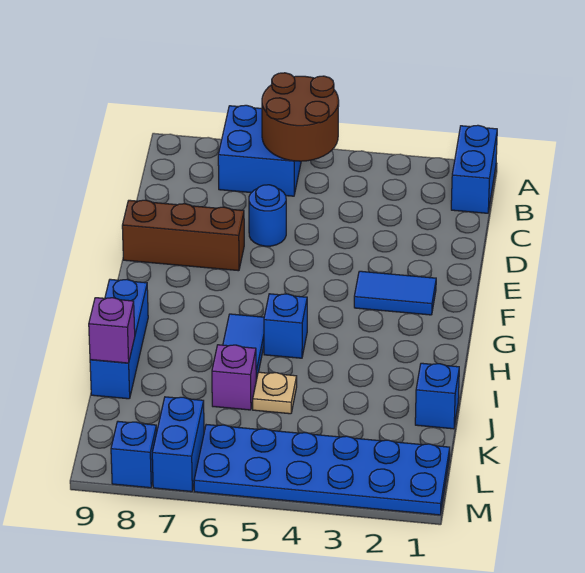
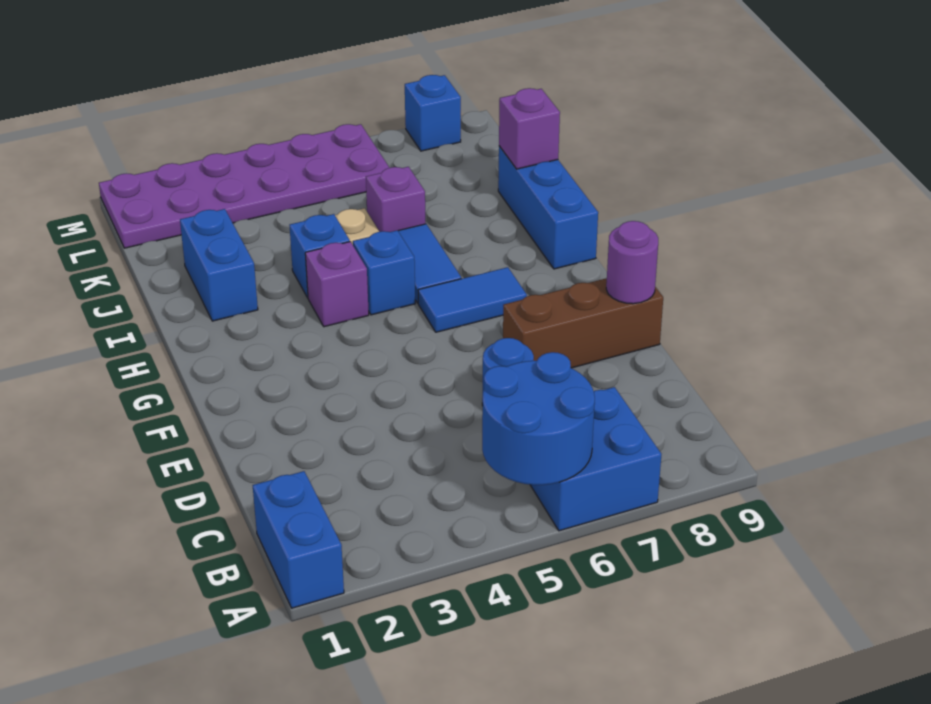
brown round brick A5:B6 level 2 -> blue round brick A5:B6 level 2
none -> purple round brick E9 level 2
blue tile F2:F3 level 1 -> blue tile G6:G7 level 1
none -> purple brick H4 level 1
blue brick J1 level 1 -> blue brick I4 level 1
blue plate L1:M6 level 1 -> purple plate L1:M6 level 1
blue brick L7:M7 level 1 -> blue brick I2:J2 level 1

